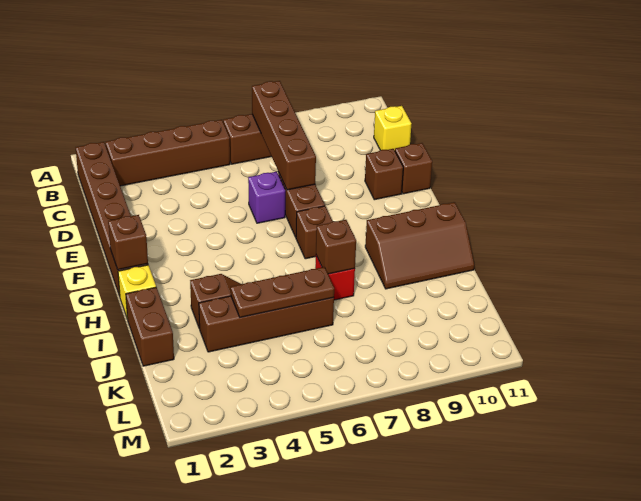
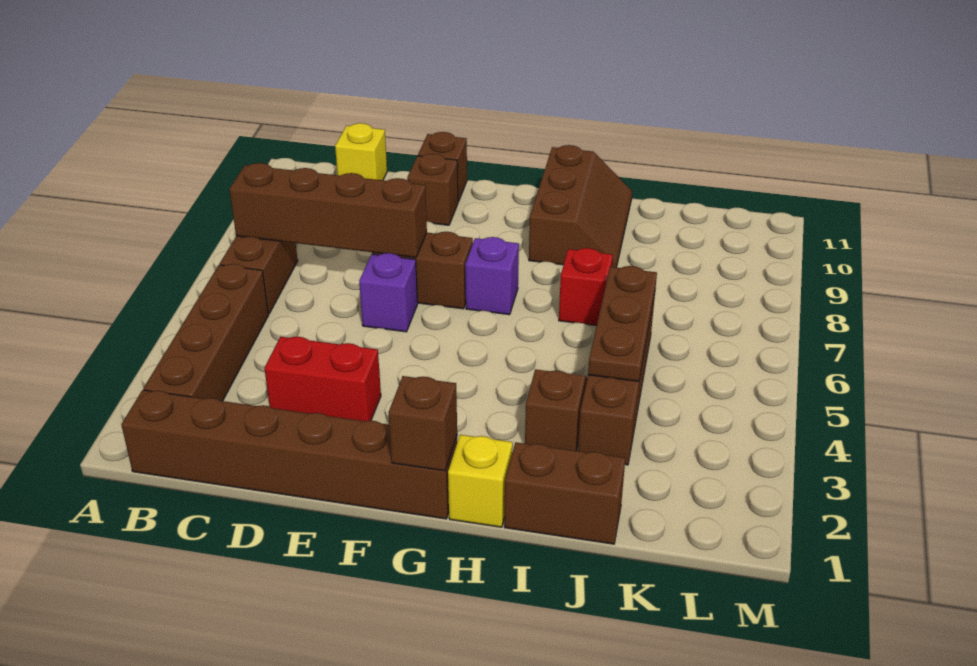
none -> red brick D3:E3 level 1
brown brick G7 level 1 -> purple brick G7 level 1
brown brick I7 level 2 -> none

